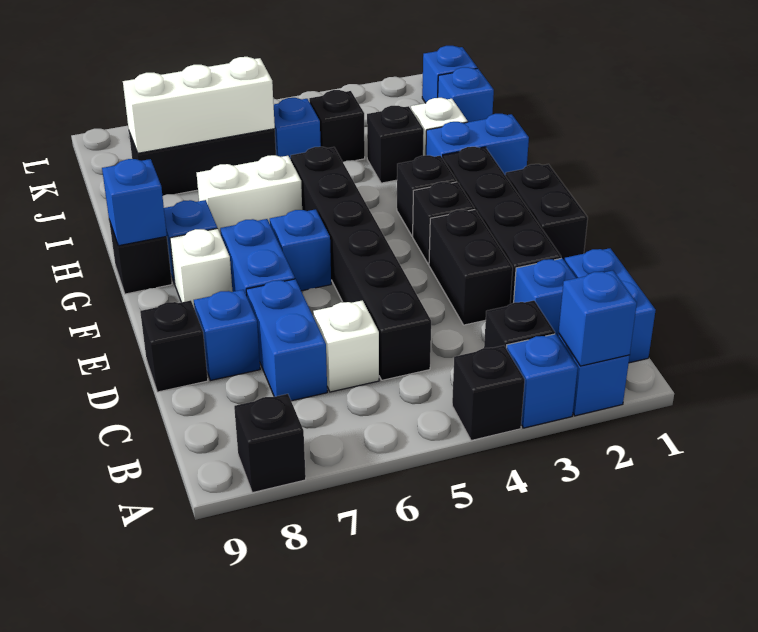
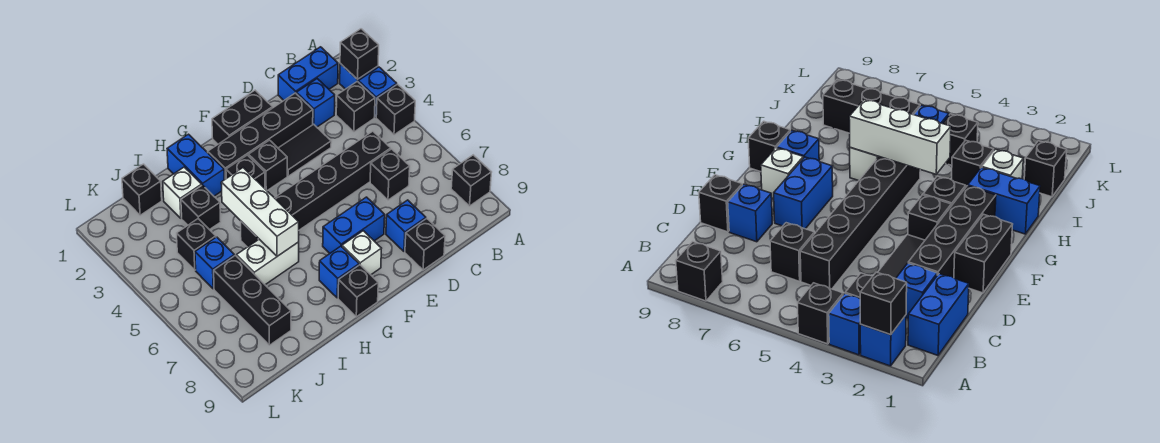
blue brick A2 level 2 -> black brick A2 level 2
white brick C6 level 1 -> black brick C6 level 1
blue brick C7:D7 level 1 -> none
black brick D3:E3 level 1 -> black tile D3:E3 level 1
blue brick F6 level 1 -> none
blue brick G9 level 2 -> none
white brick H6:H7 level 1 -> white brick H6:I6 level 1
blue brick J1 level 1 -> black brick J1 level 1
white brick J6:J8 level 2 -> white brick H4:H6 level 2
blue brick K1 level 1 -> none

